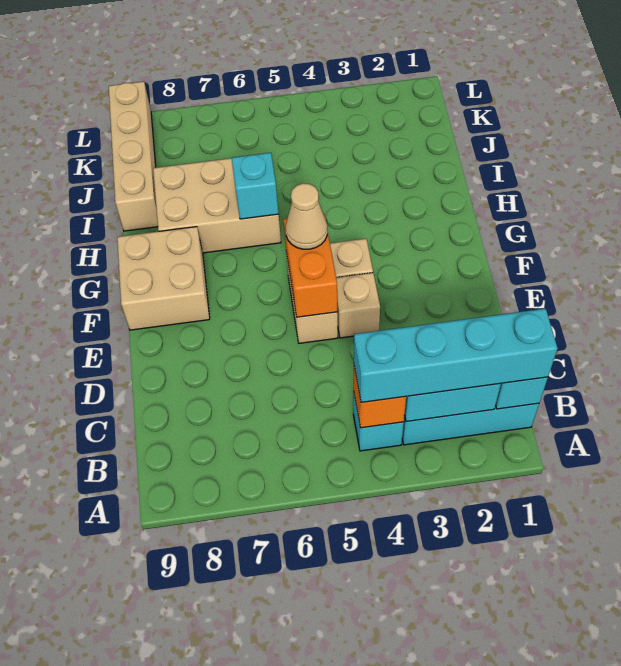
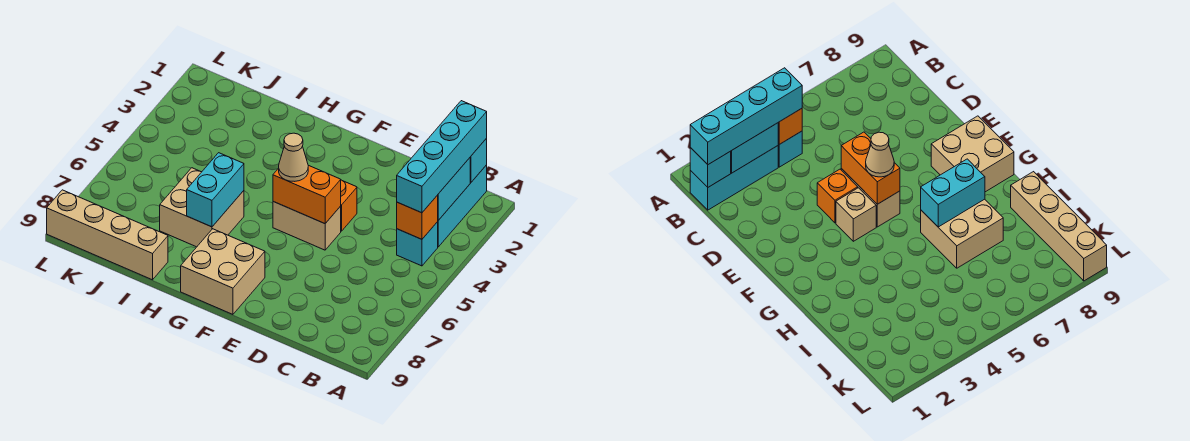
tan brick E4 level 1 -> orange brick E4 level 1
tan brick H6:I8 level 1 -> tan brick H6:I7 level 1
cyan brick H6 level 2 -> cyan brick H6:H7 level 2

